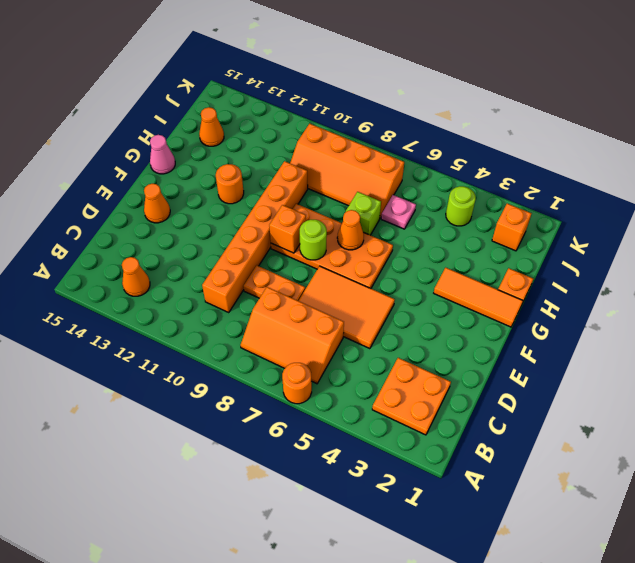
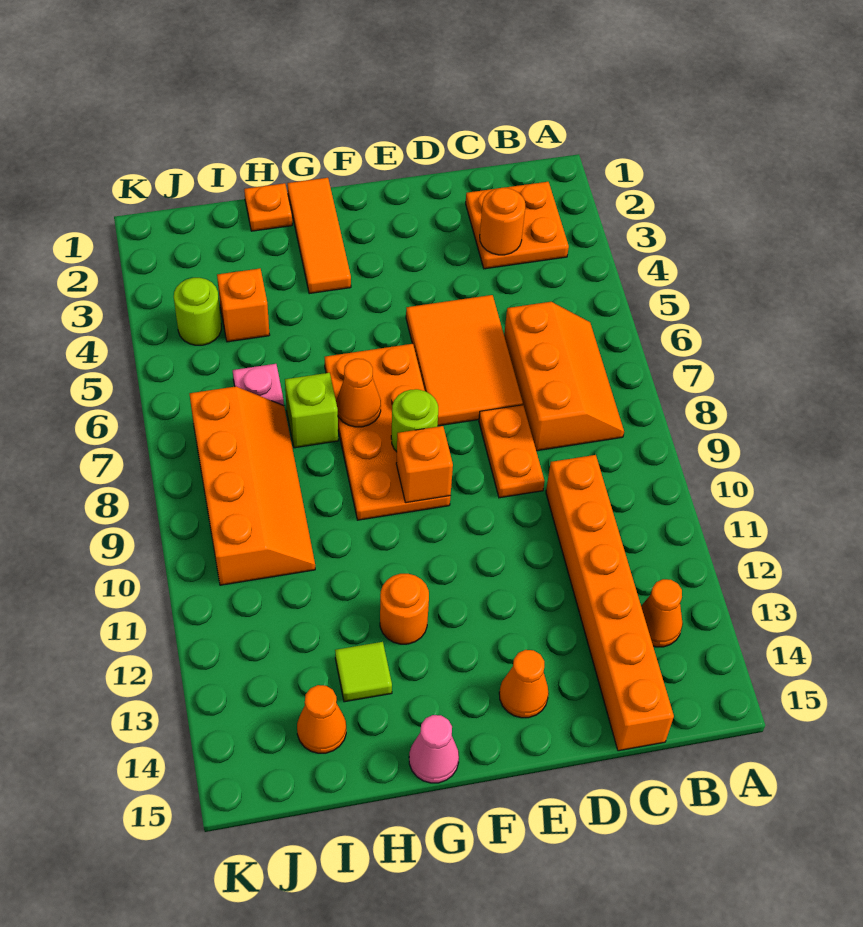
orange round brick A6 level 1 -> orange round brick C3 level 2
orange brick C10:H10 level 1 -> orange brick C10:C15 level 1
none -> lime tile H13 level 1
orange brick J2 level 1 -> orange brick I4 level 1

